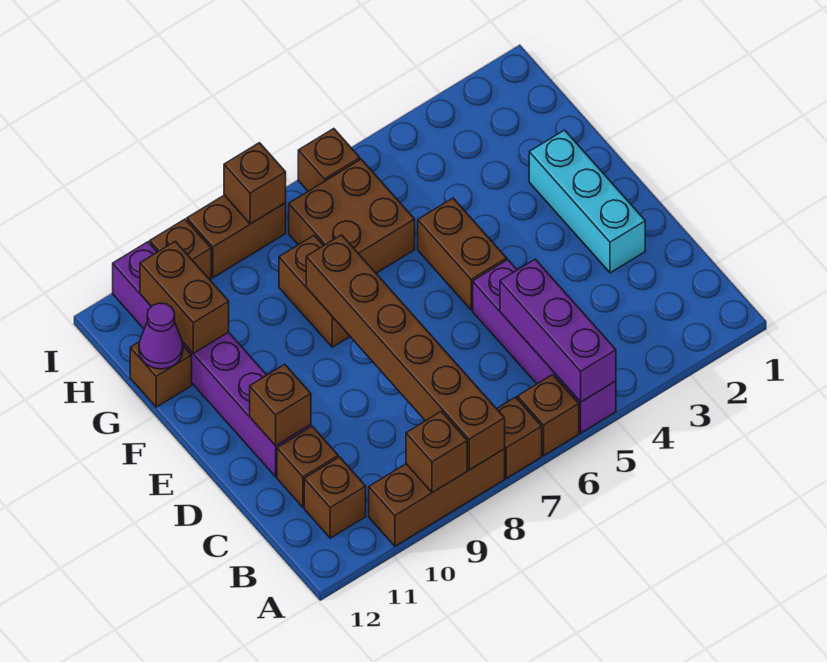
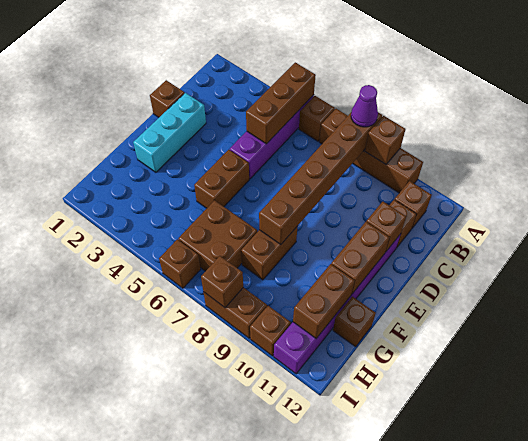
purple brick A5:C5 level 2 -> brown brick A5:C5 level 2
none -> brown brick D1 level 1
none -> brown brick E11:F11 level 2
purple cone G12 level 2 -> purple cone A8 level 3

